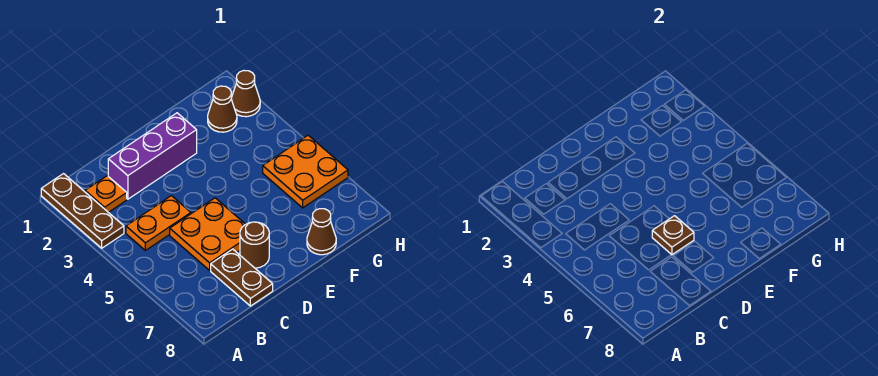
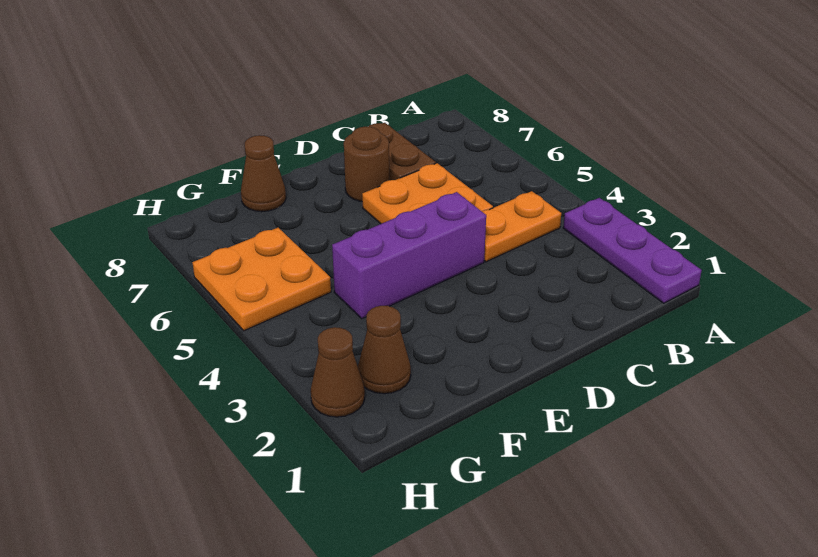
brown plate A1:A3 level 1 -> purple plate A1:A3 level 1
orange plate B2 level 1 -> none
purple brick C2:E2 level 1 -> purple brick D4:F4 level 1
brown plate D6 level 2 -> none

